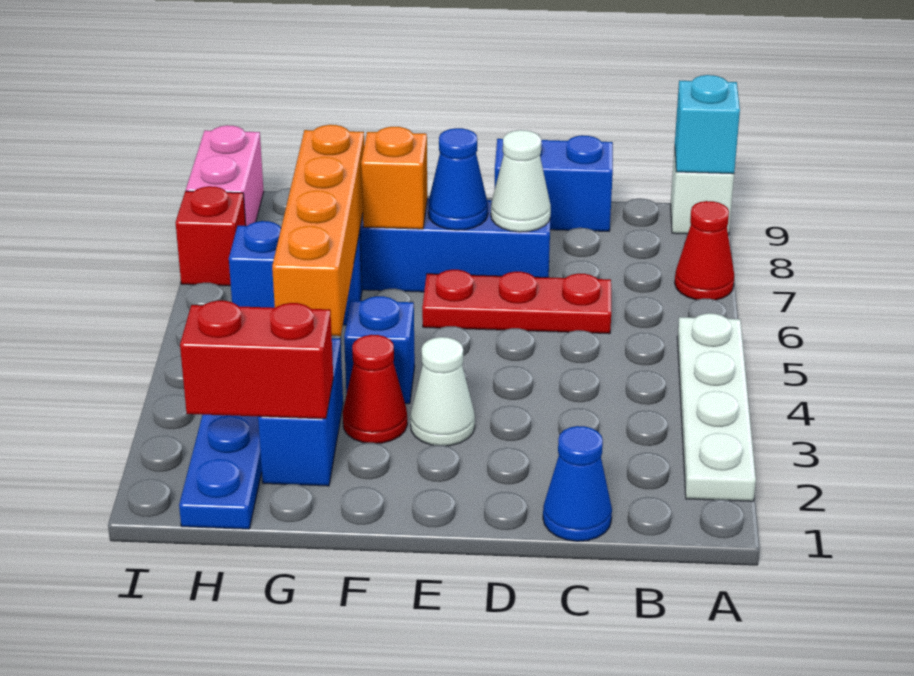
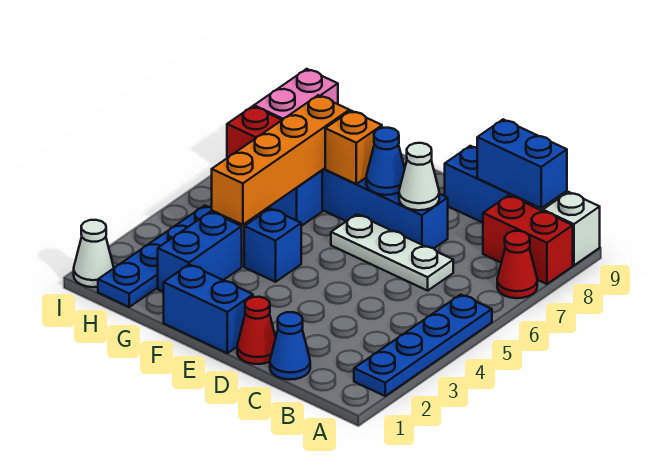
white plate A2:A5 level 1 -> blue plate A2:A5 level 1
cyan brick A9 level 2 -> none
none -> blue brick B9:C9 level 2
red plate C6:E6 level 1 -> white plate C6:E6 level 1
none -> blue brick E1:F1 level 1
white cone E3 level 1 -> white cone I1 level 1
red cone F3 level 1 -> red cone D1 level 1
red brick G2:H2 level 2 -> red brick A8:B8 level 1

